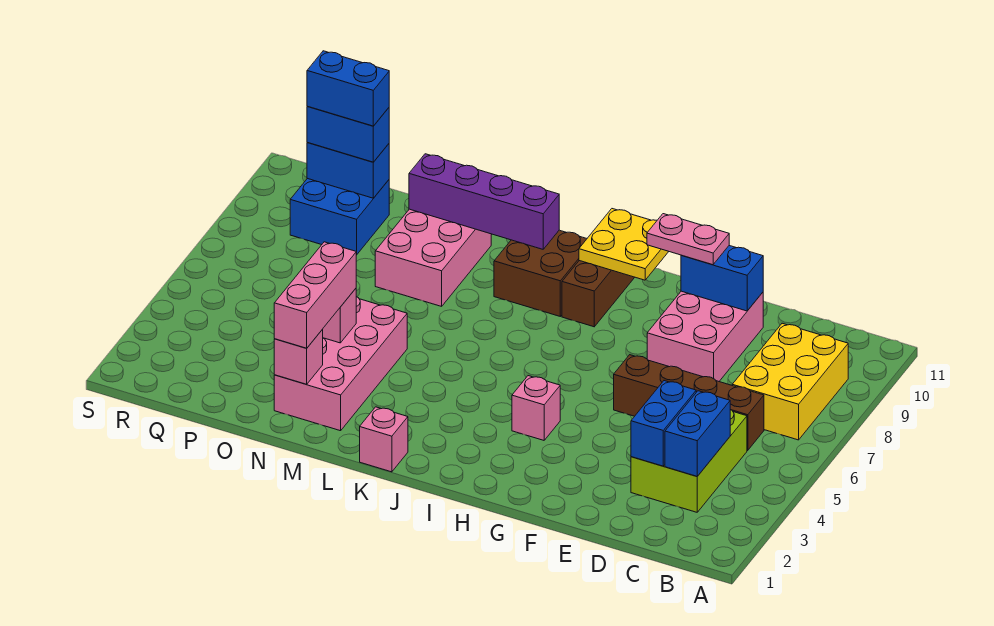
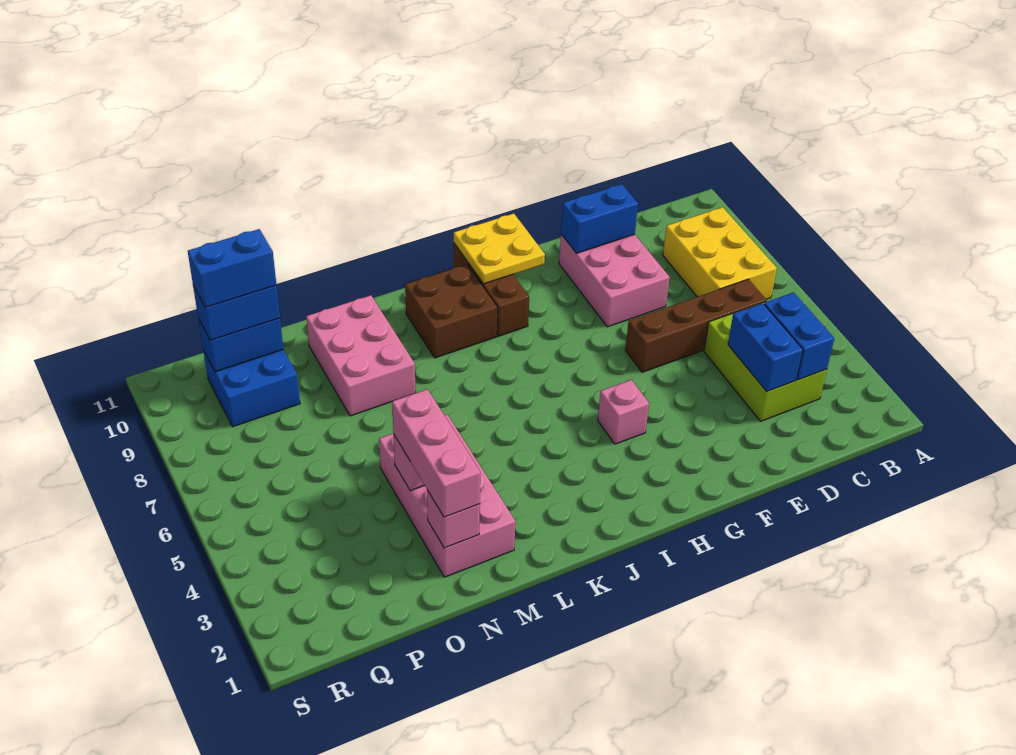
pink plate F10:G10 level 3 -> none
pink brick K1 level 1 -> none
purple brick K10:N10 level 2 -> none

